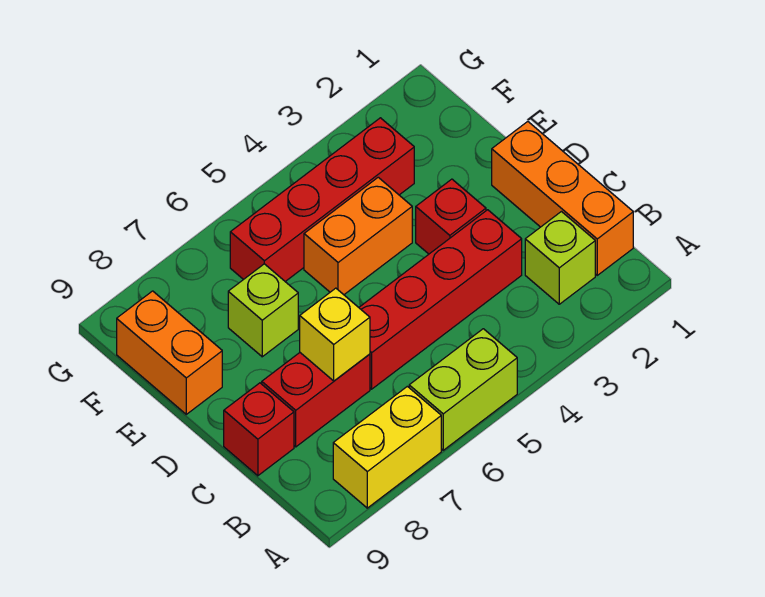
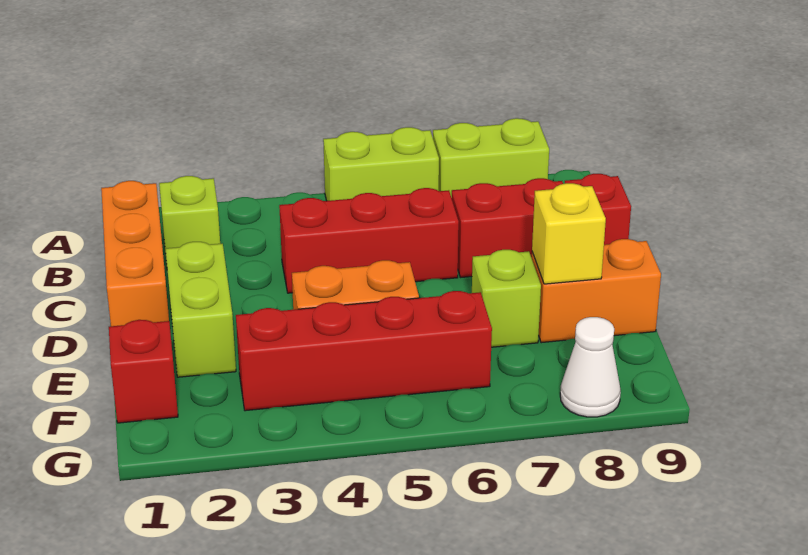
yellow brick A7:A8 level 1 -> lime brick A7:A8 level 1
red brick C3:C6 level 1 -> red brick C4:C6 level 1
yellow brick C7 level 2 -> yellow brick E8 level 2
none -> lime brick D2:E2 level 1
red brick D3 level 1 -> red brick F1 level 1
orange brick E9:F9 level 1 -> orange brick E8:E9 level 1
none -> white cone G8 level 1

